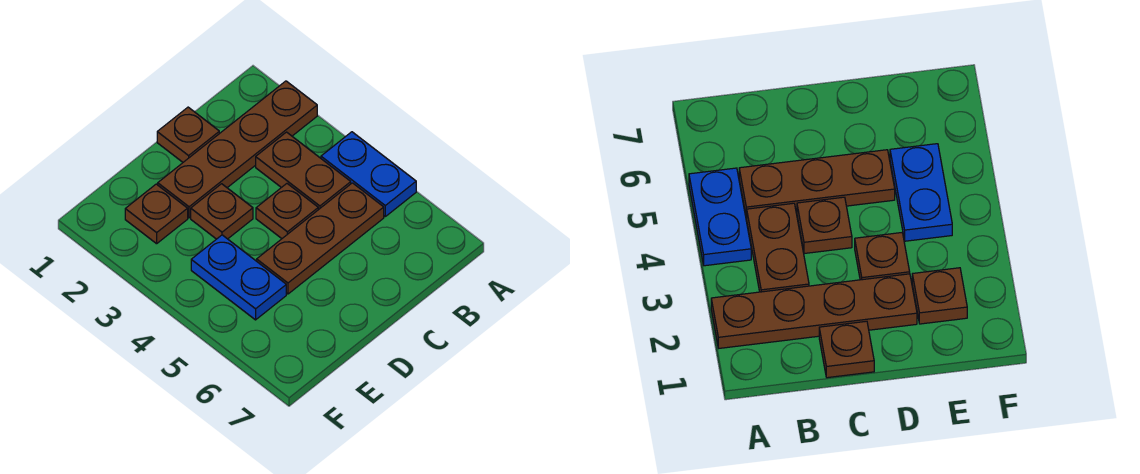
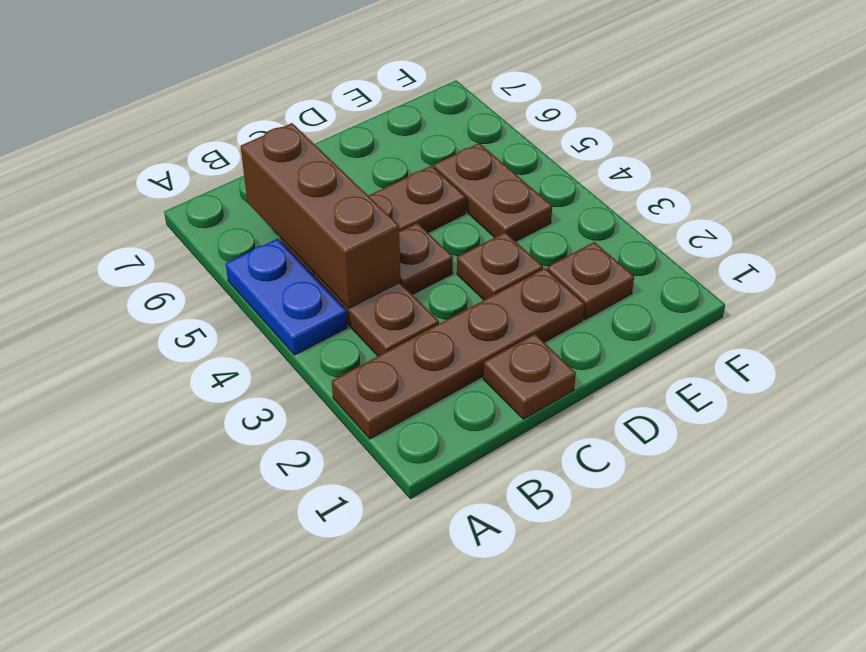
none -> brown brick B4:B6 level 2
blue plate E4:E5 level 1 -> brown plate E4:E5 level 1

